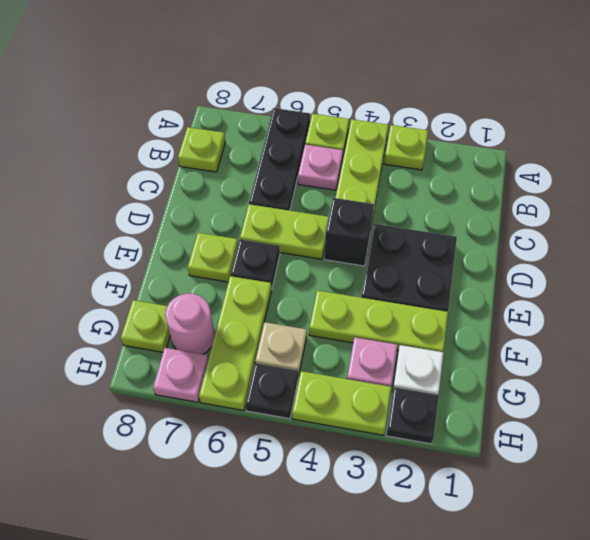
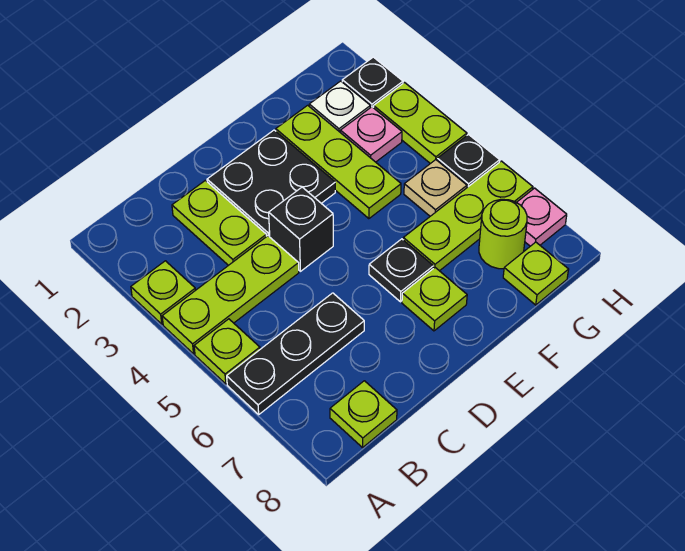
pink plate B5 level 1 -> none
lime plate D5:D6 level 1 -> lime plate C2:C3 level 1
pink round brick G7 level 1 -> lime round brick G7 level 1

